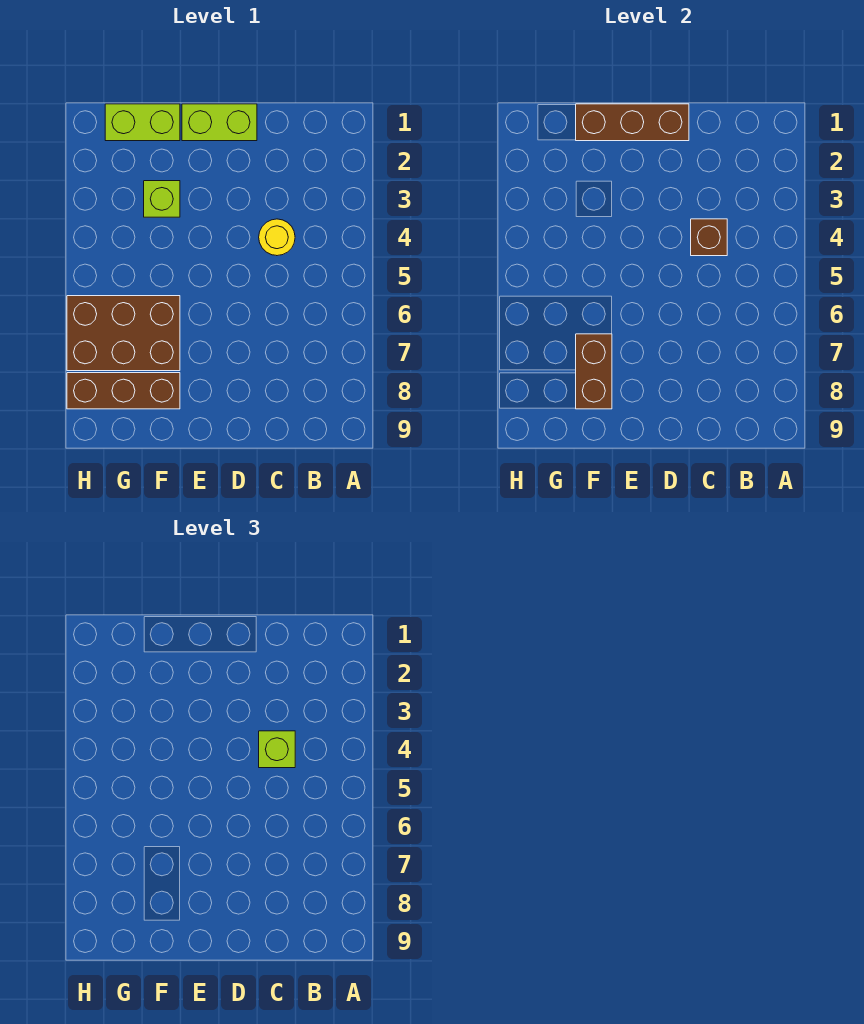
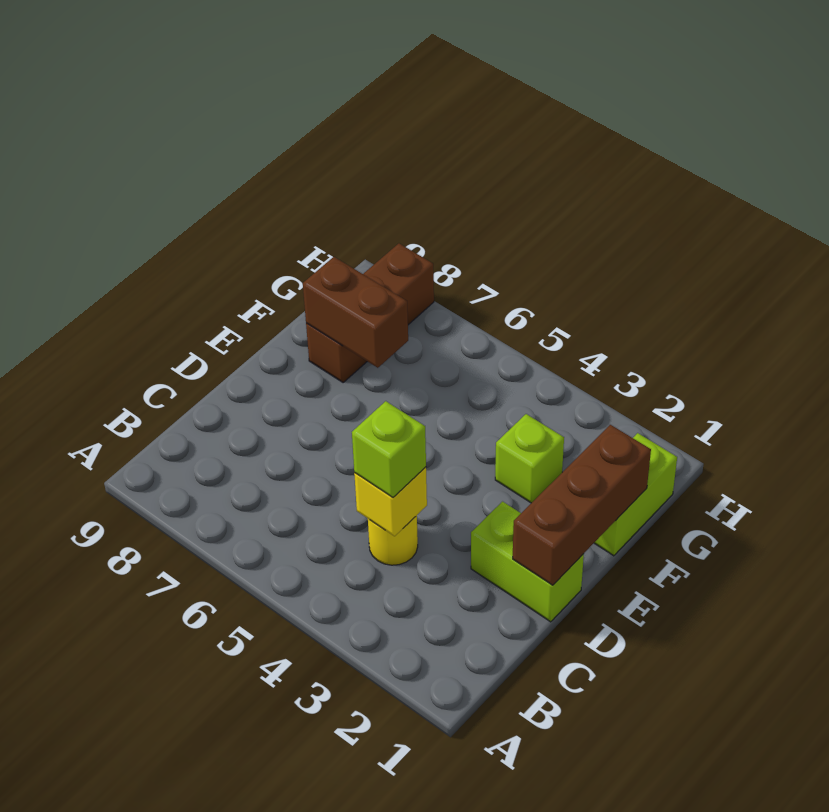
brown brick C4 level 2 -> yellow brick C4 level 2
lime brick D1:E1 level 1 -> lime brick D1:D2 level 1
brown brick F6:H7 level 1 -> none

